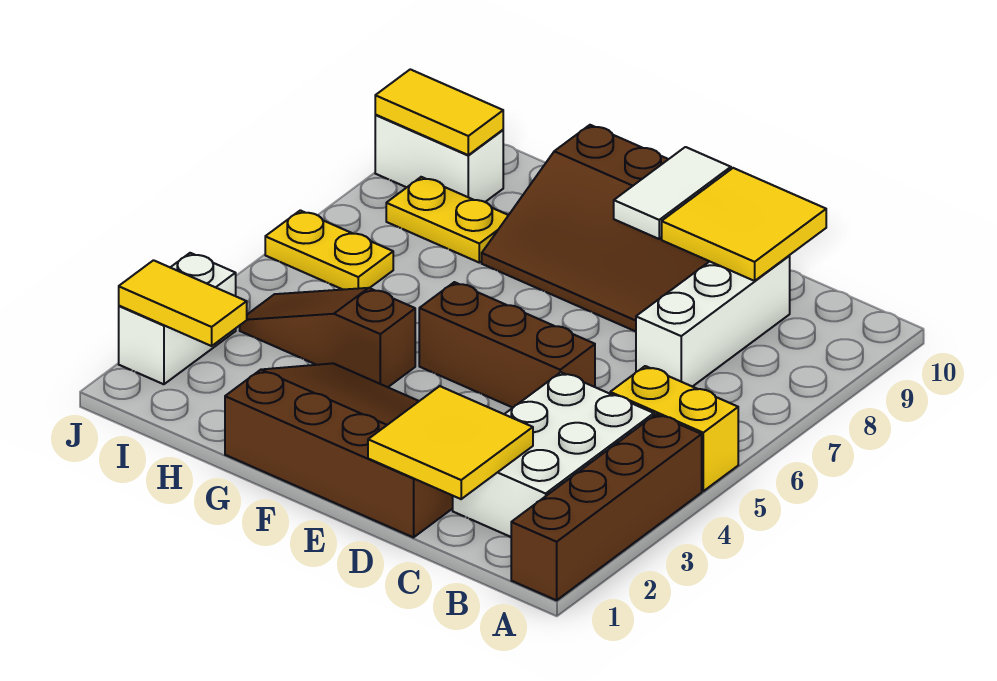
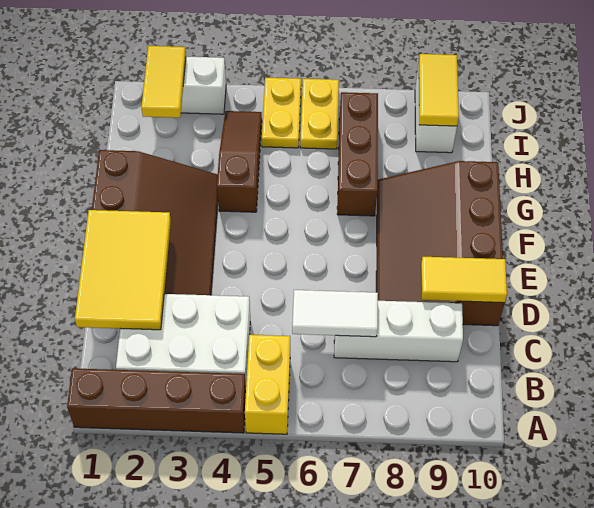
yellow tile C1:D2 level 2 -> yellow tile C1:E2 level 2
yellow tile C9:D10 level 2 -> yellow tile D9:D10 level 2
brown brick D5:F5 level 1 -> brown brick G7:I7 level 1
white tile E9:E10 level 2 -> white tile C6:C7 level 2
yellow plate H8:I8 level 1 -> yellow plate I5:J5 level 1

